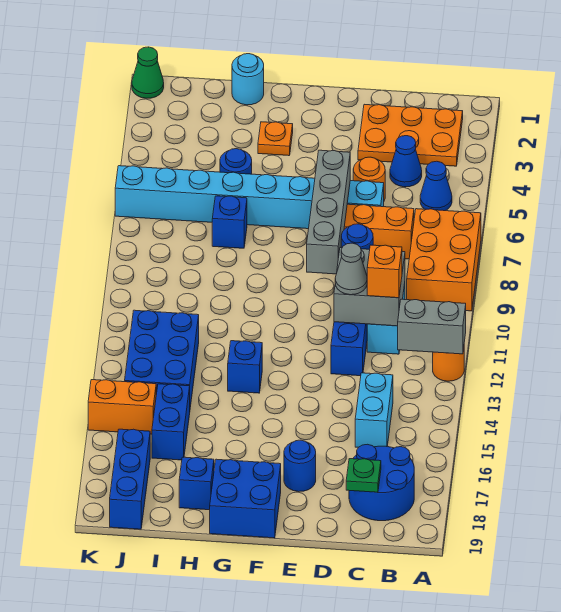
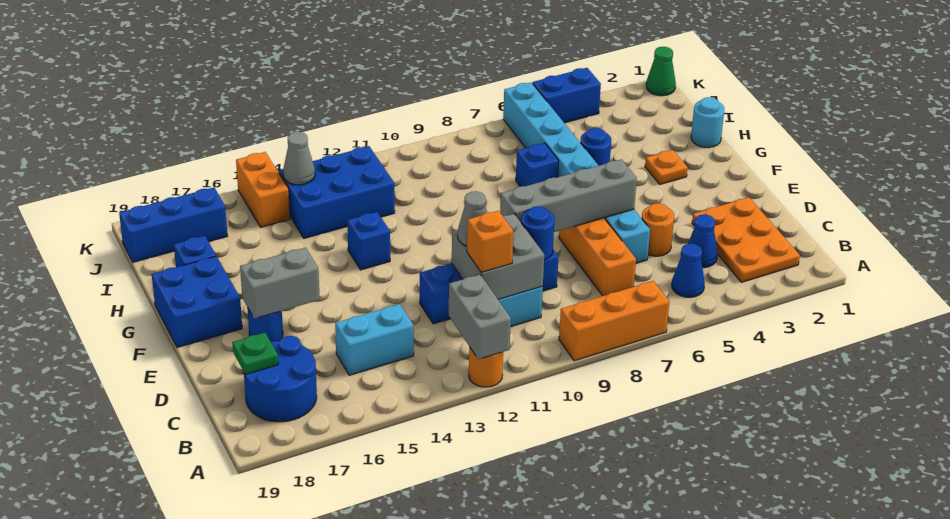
orange brick A7:B9 level 1 -> orange brick A7:A9 level 1
none -> grey brick E16:E17 level 2
blue brick I15:I16 level 1 -> blue brick K4:K5 level 1
none -> grey cone J14 level 2

